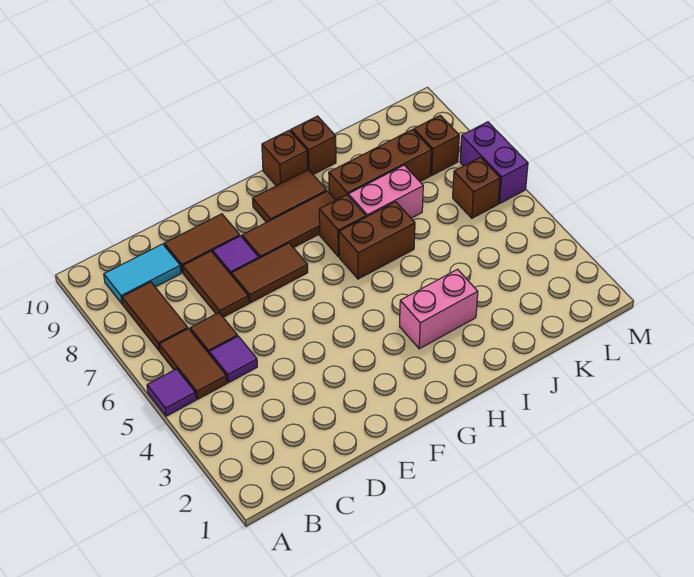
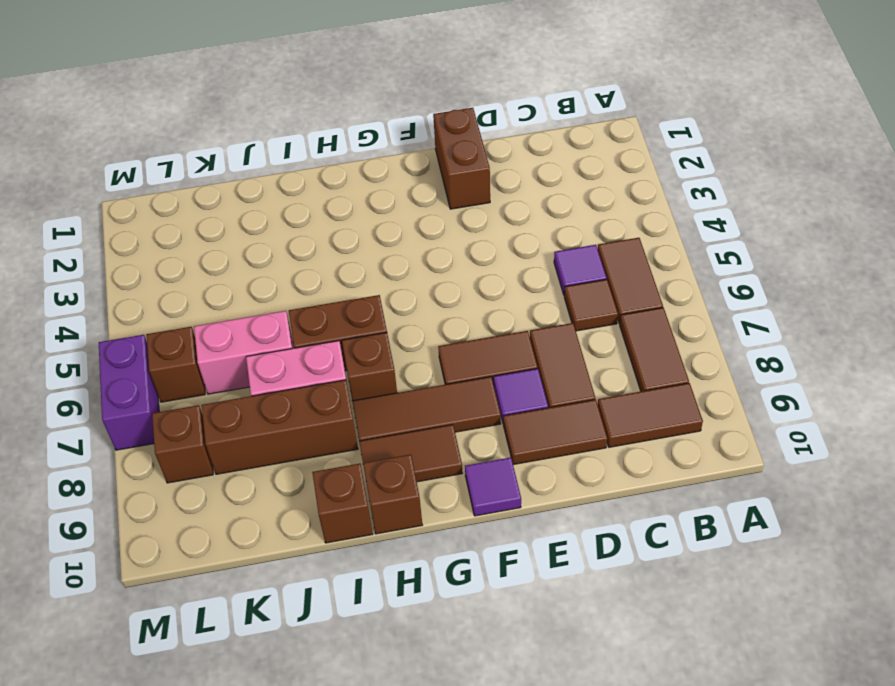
purple tile A5 level 1 -> purple tile F10 level 1
cyan tile B9:C9 level 1 -> brown tile B9:C9 level 1
none -> brown brick E1:E2 level 1
pink brick H3:I3 level 1 -> pink brick J6:K6 level 1

